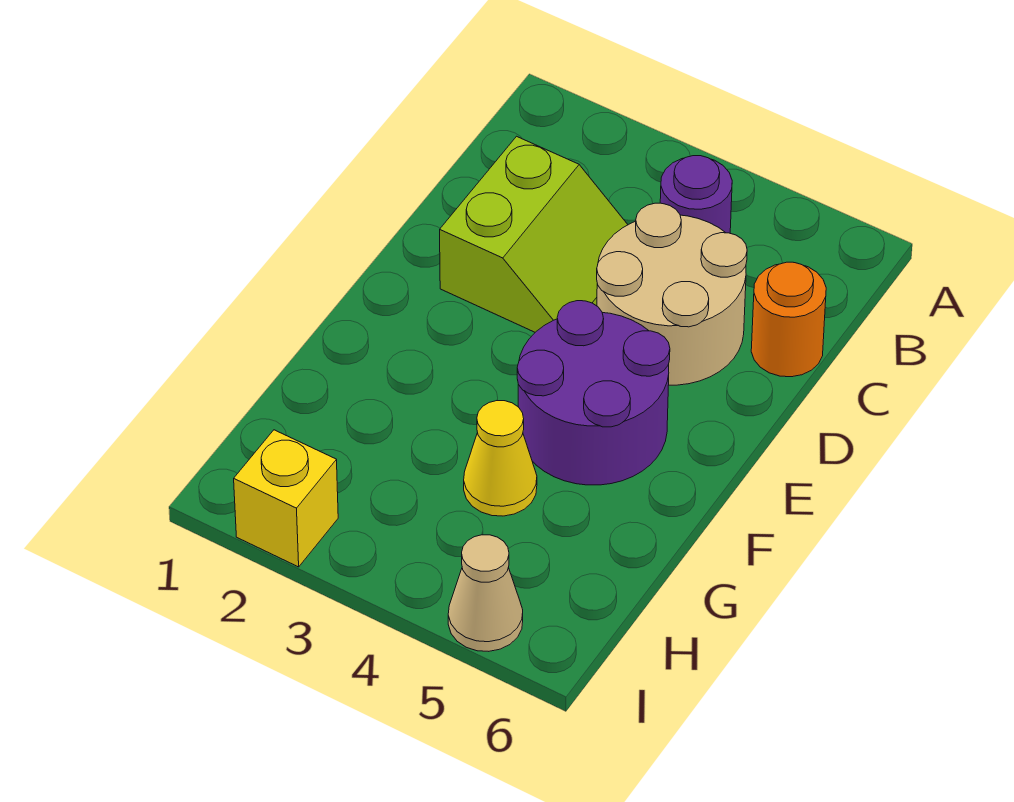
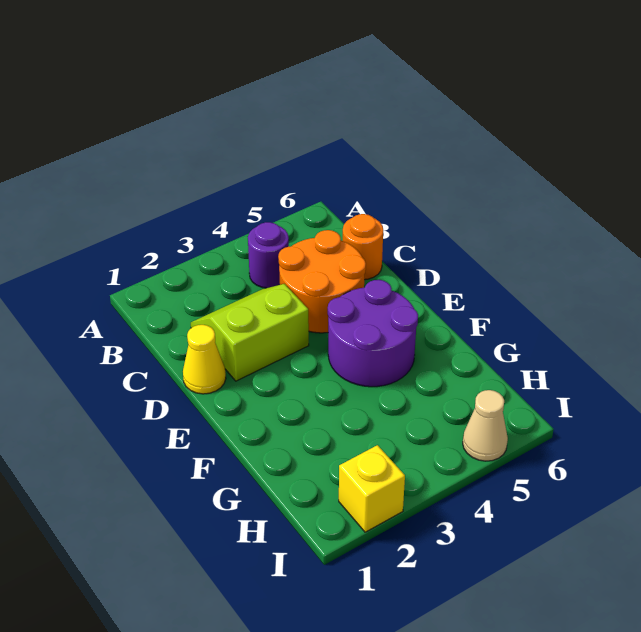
lime slope C2:D3 level 1 top 2 -> lime slope C2:D3 level 1 top D
tan round brick C4:D5 level 1 -> orange round brick C4:D5 level 1
yellow cone G4 level 1 -> yellow cone D1 level 1

